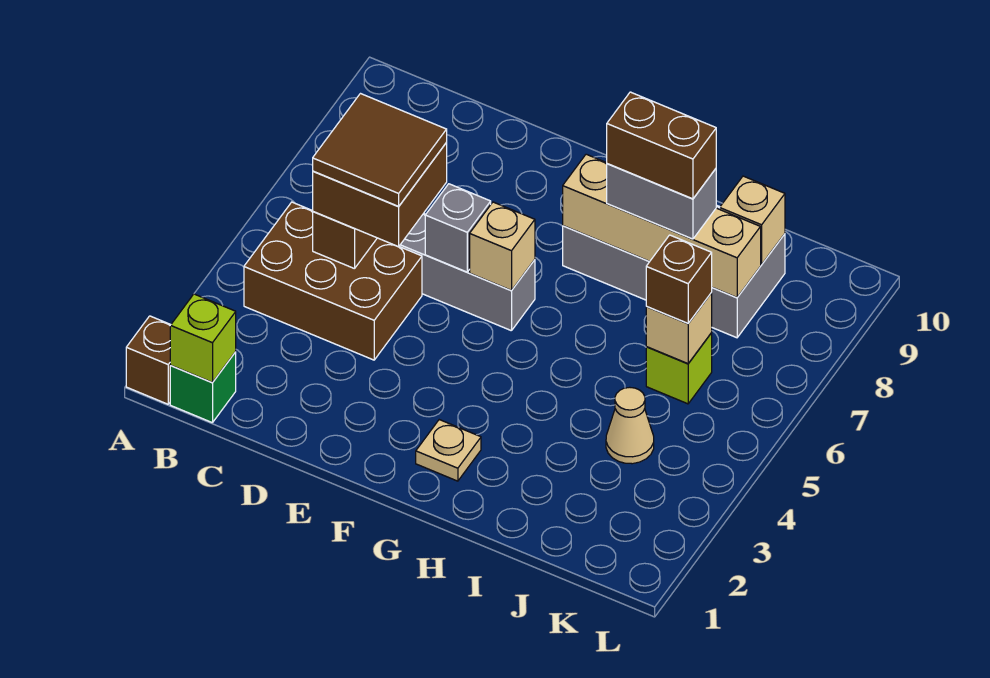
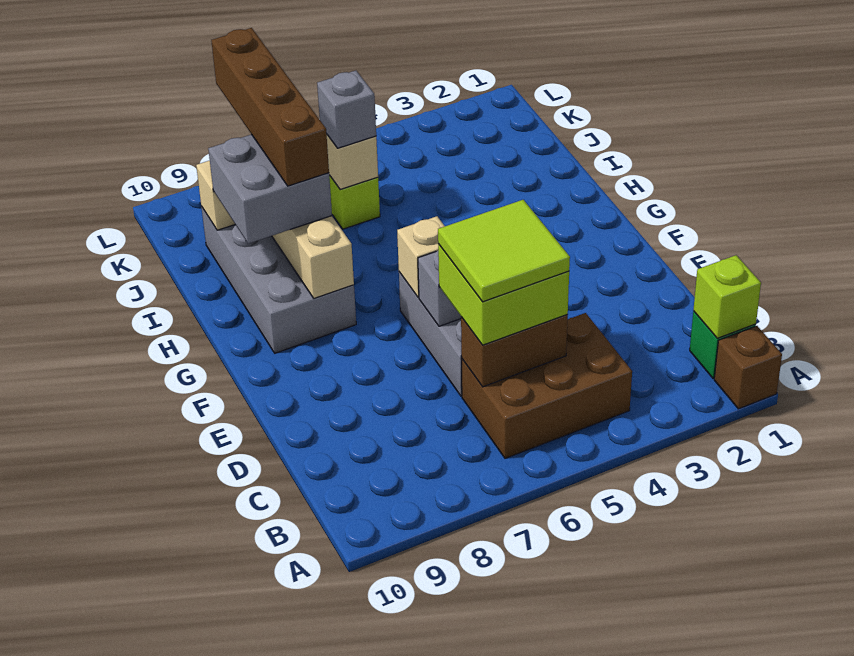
brown brick B4:D5 level 1 -> brown brick B4:C6 level 1
brown brick C5:D6 level 3 -> lime brick C5:D6 level 3
brown tile C5:D6 level 4 -> lime tile C5:D6 level 4
tan plate G2 level 1 -> none
grey brick H8:I8 level 3 -> grey brick H8:I9 level 3
brown brick H8:I8 level 4 -> brown brick H8:K8 level 4
tan cone J4 level 1 -> none
brown brick J6 level 3 -> grey brick J6 level 3

